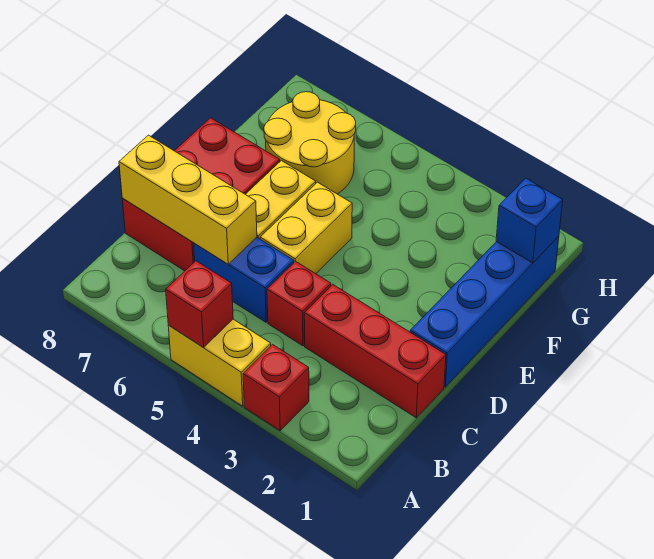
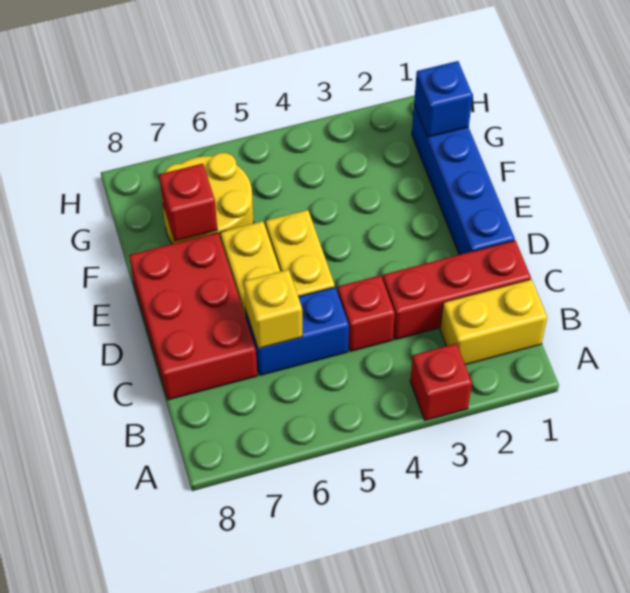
yellow brick A4:A5 level 1 -> yellow brick B1:B2 level 1
red brick A5 level 2 -> red brick F7 level 2
yellow brick C6:C8 level 2 -> yellow brick C6 level 2

